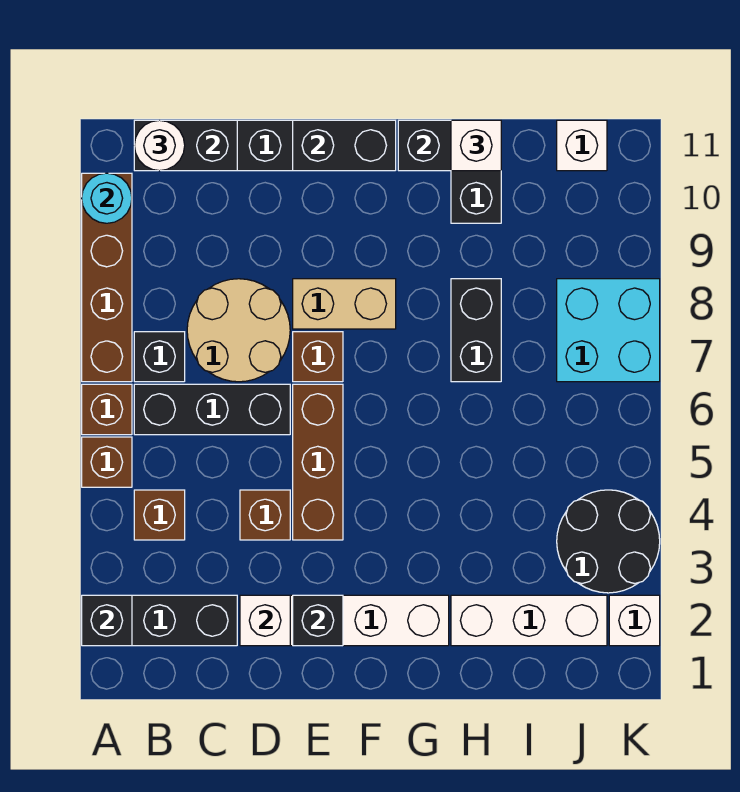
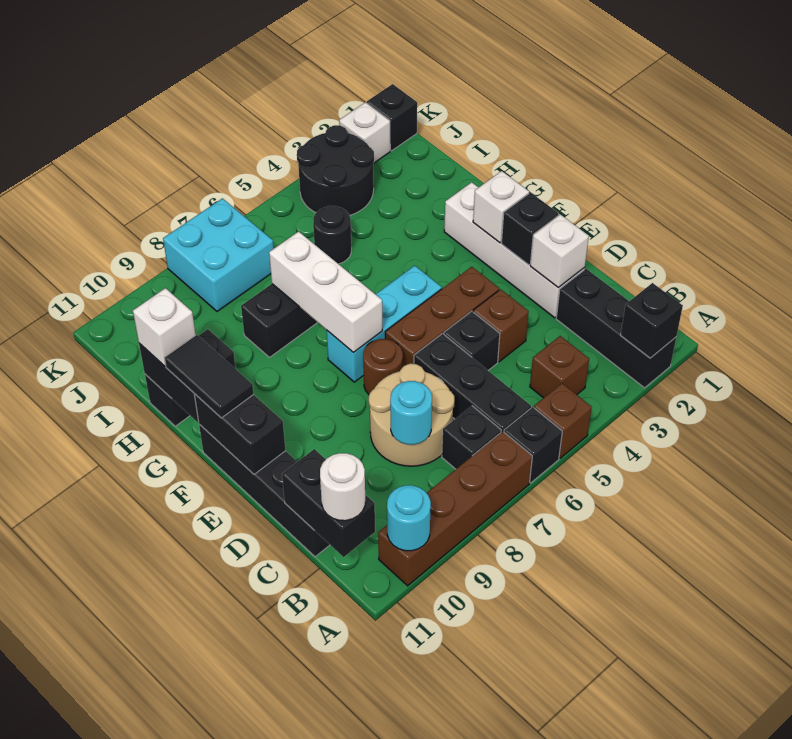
brown brick A6 level 1 -> black brick A6 level 1
none -> cyan round brick C8 level 2
none -> black brick D5 level 1
brown brick E7 level 1 -> brown round brick E7 level 1
tan brick E8:F8 level 1 -> none
none -> cyan brick F5:F7 level 1
none -> black tile F11:G11 level 3
white brick H2:J2 level 1 -> white brick F7:H7 level 2
none -> black round brick I5 level 1
white brick J11 level 1 -> white brick F2 level 2
none -> black brick K1 level 1

